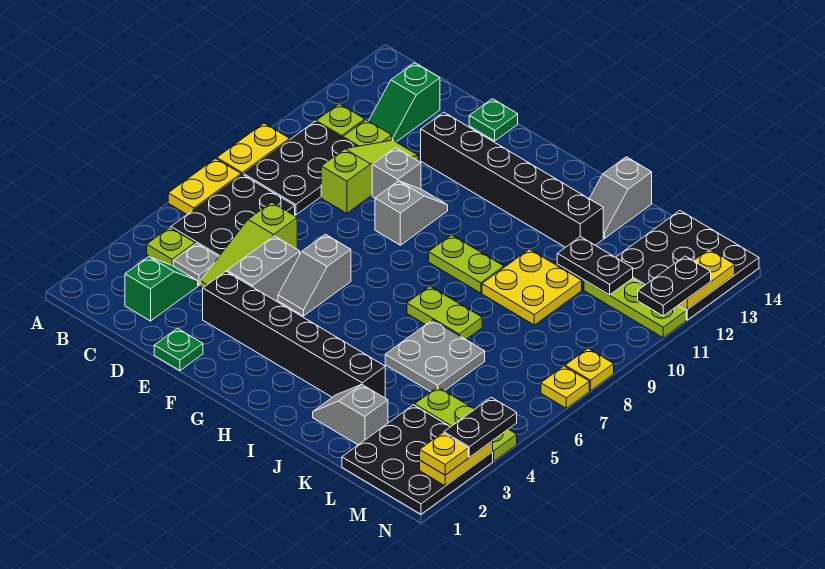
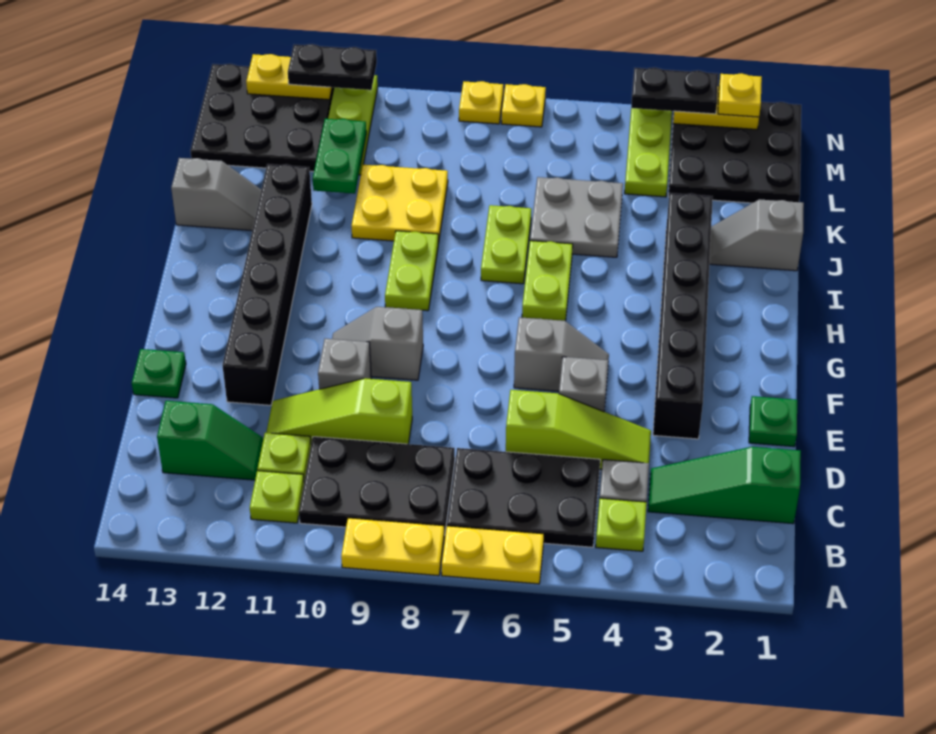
green slope C2:C3 level 1 top 2 -> green slope C1:C3 level 1 top 1
grey brick E4:E5 level 1 -> grey brick E5 level 1
none -> lime plate H6:I6 level 1
grey slope J2:K2 level 1 top K -> grey slope J1:J2 level 1 top 1
black plate K11:L11 level 2 -> green plate K11:L11 level 2

